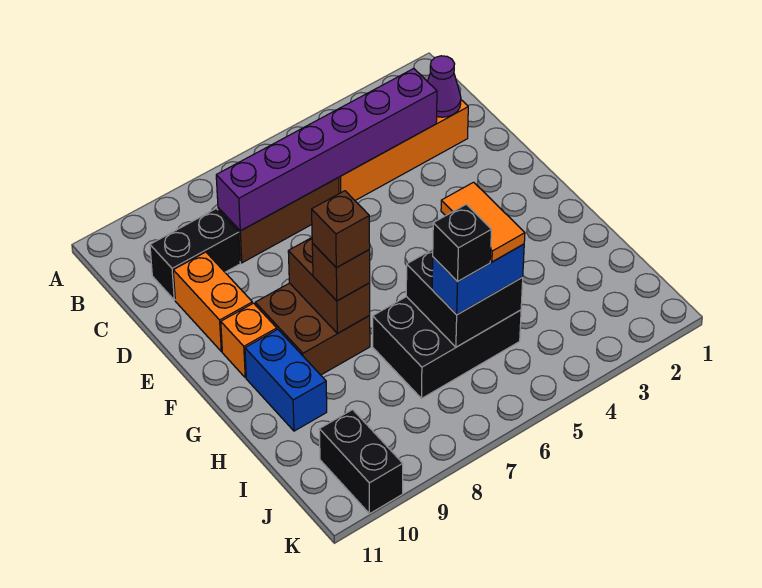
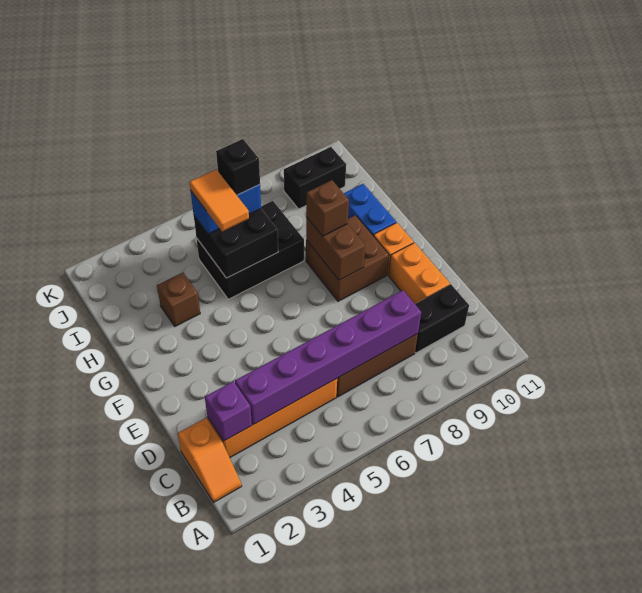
none -> orange slope B1:C1 level 1 top C
purple cone C2 level 2 -> purple brick C2 level 2
brown brick G8 level 4 -> brown brick H3 level 1
black brick J10:K10 level 1 -> black brick J9:J10 level 1

